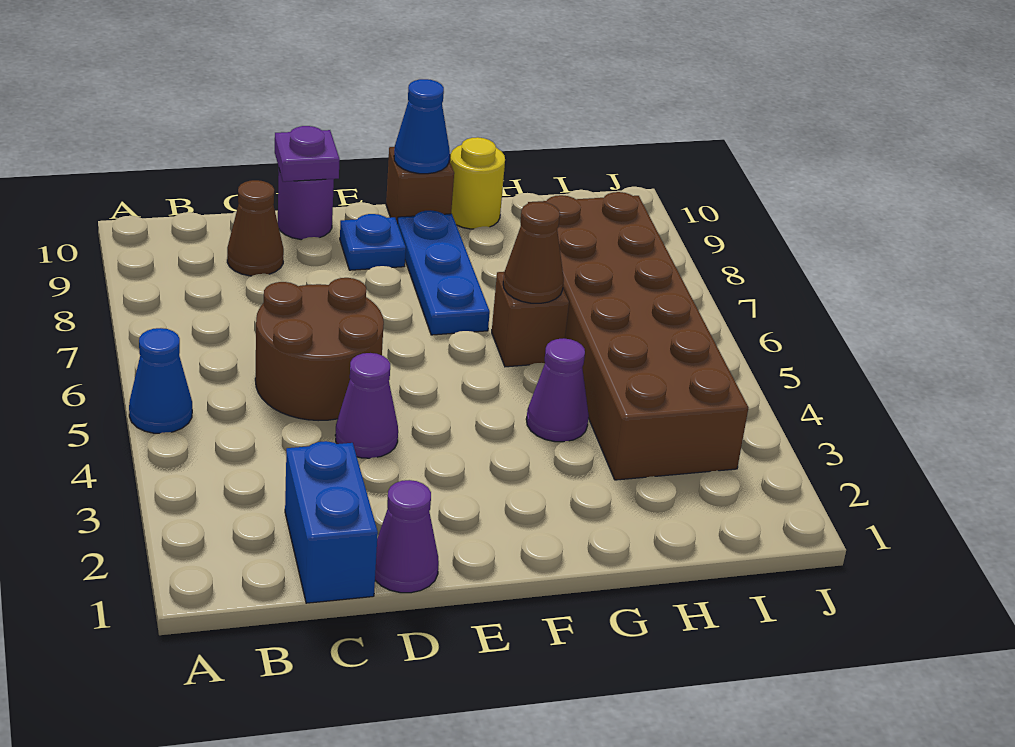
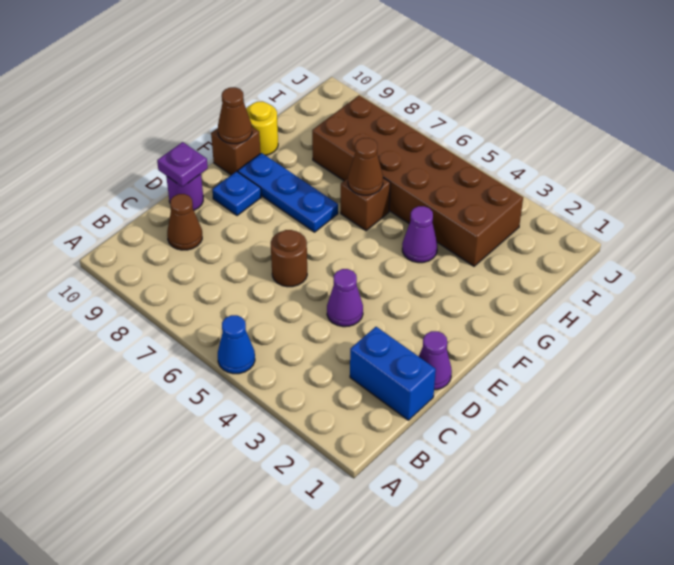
brown round brick C5:D6 level 1 -> brown round brick D6 level 1
blue cone F10 level 2 -> brown cone F10 level 2

